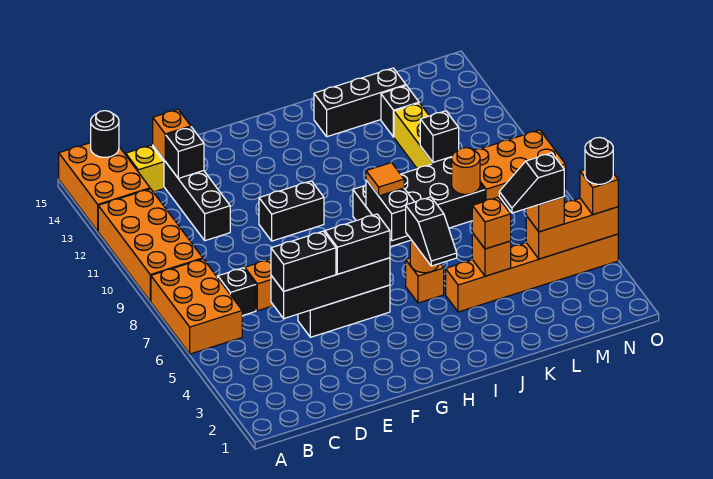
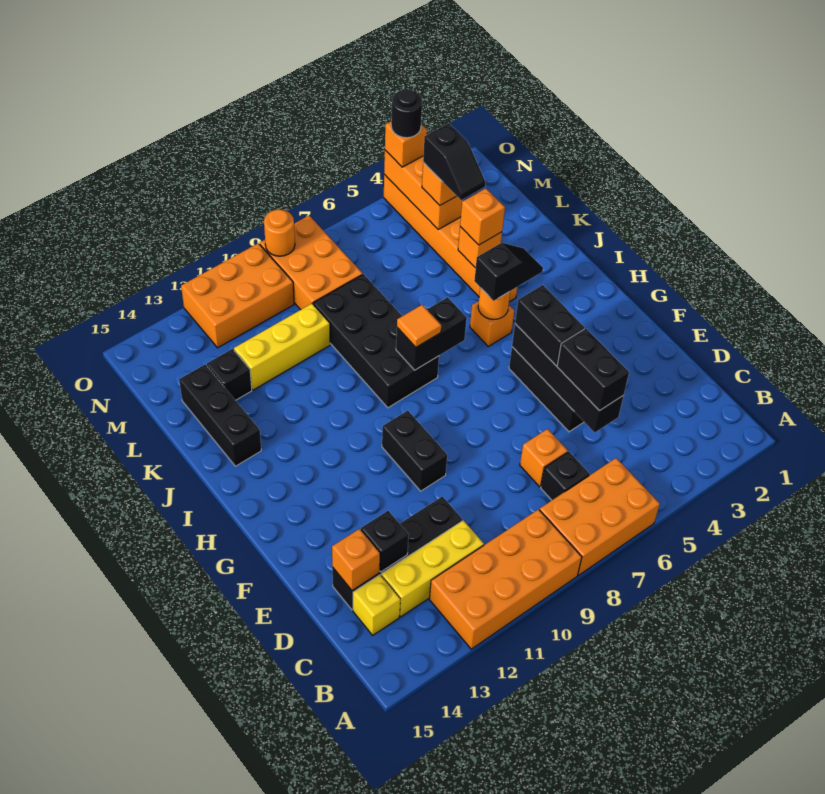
orange brick A13:B15 level 1 -> orange brick N10:O12 level 1
black round brick B15 level 2 -> none
none -> yellow brick C11:C13 level 1
orange round brick L8 level 2 -> orange round brick O9 level 2
black brick L10 level 2 -> none

